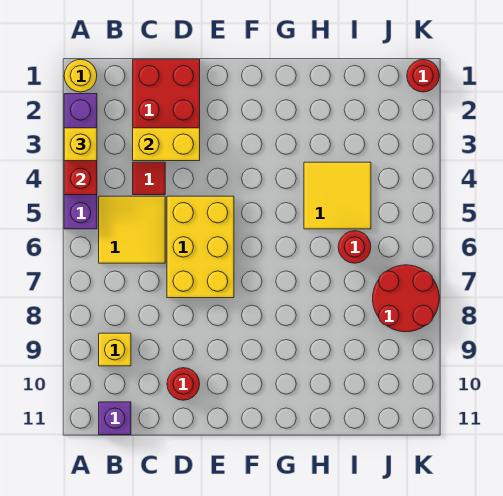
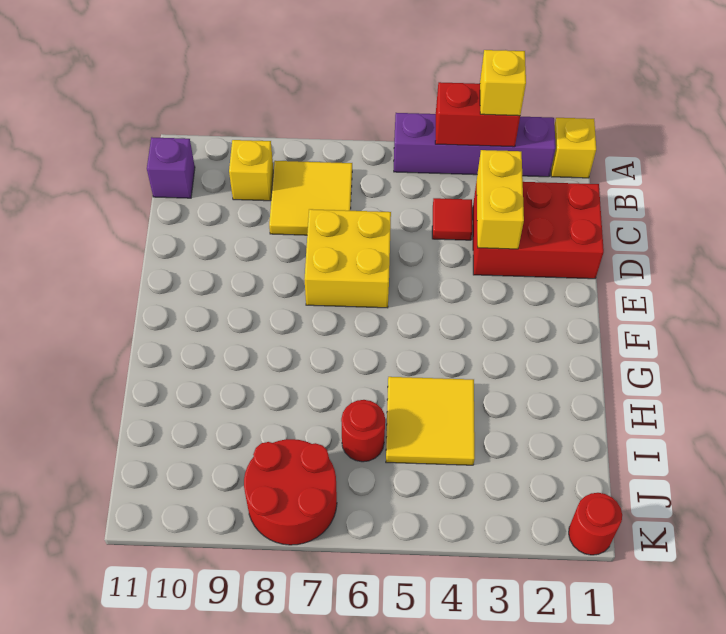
yellow round brick A1 level 1 -> yellow brick A1 level 1
yellow tile B5:C6 level 1 -> yellow tile B7:C8 level 1
yellow brick D5:E7 level 1 -> yellow brick D6:E7 level 1
red round brick D10 level 1 -> none

